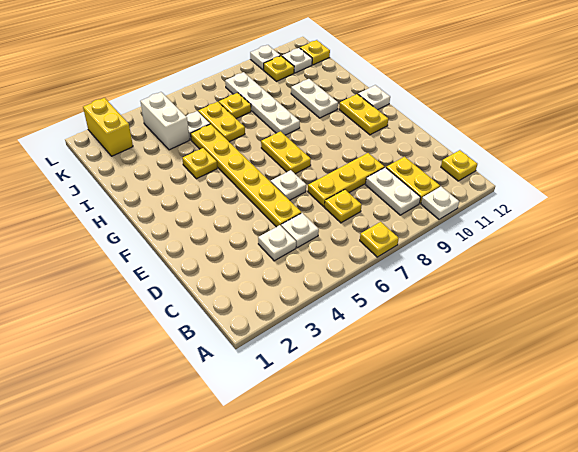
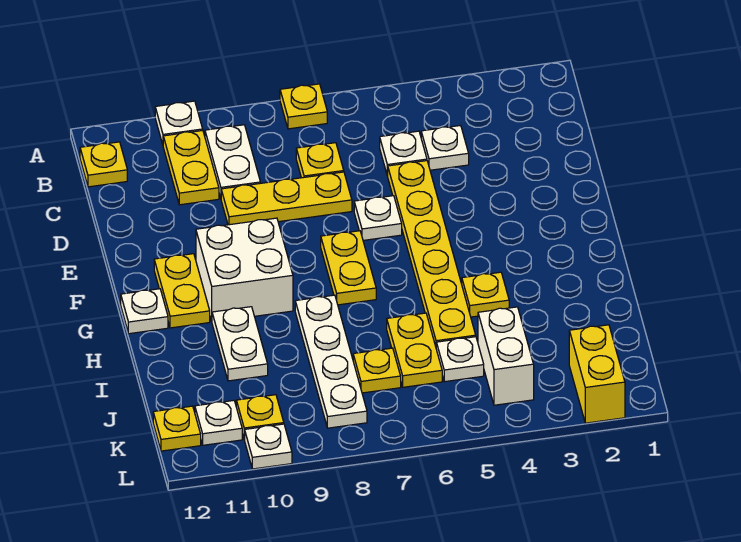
none -> white brick F9:G10 level 1

